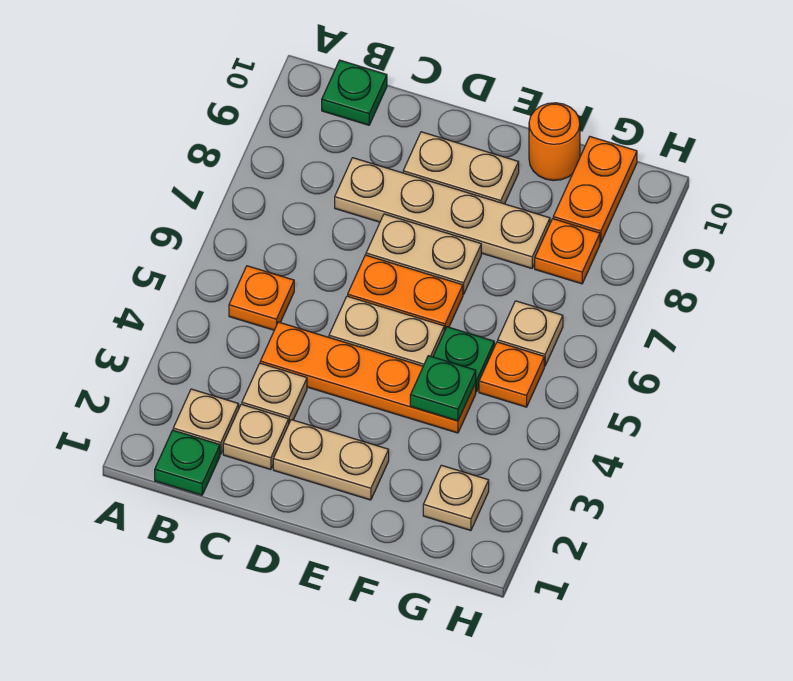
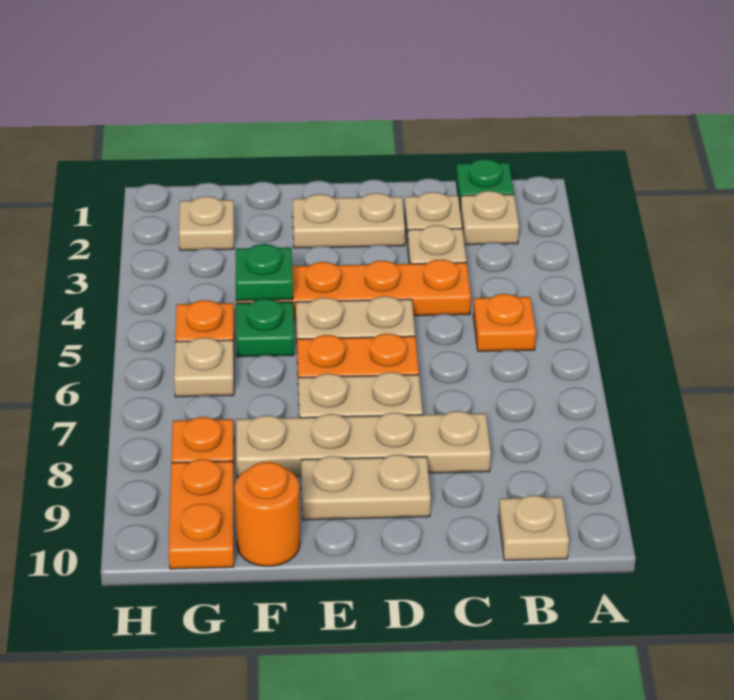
green plate B10 level 1 -> tan plate B10 level 1

